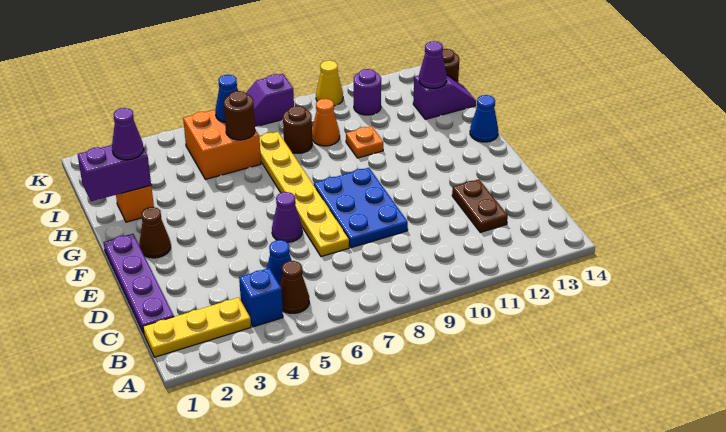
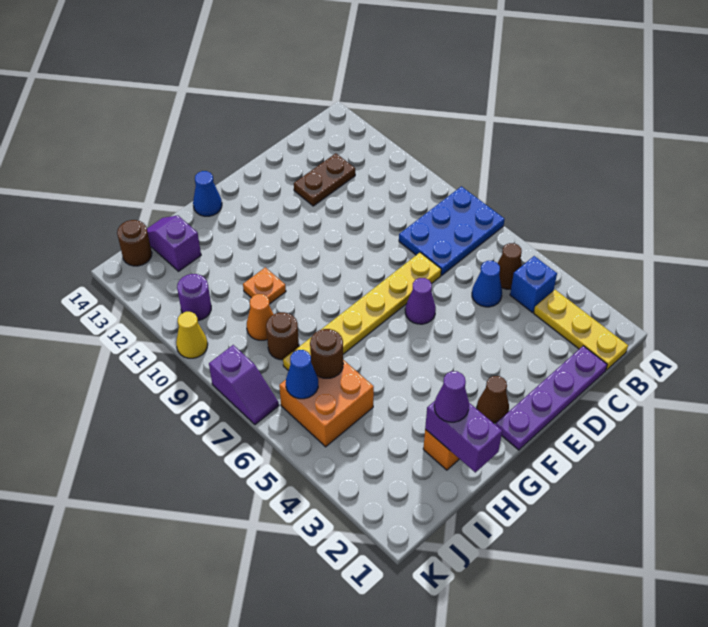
blue plate D8:F9 level 1 -> blue plate A7:C8 level 1
purple cone I13 level 2 -> none

